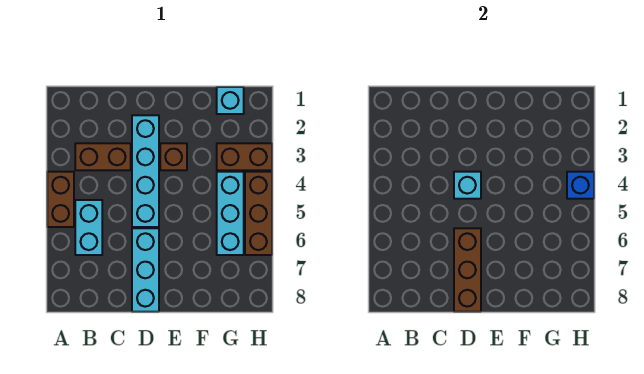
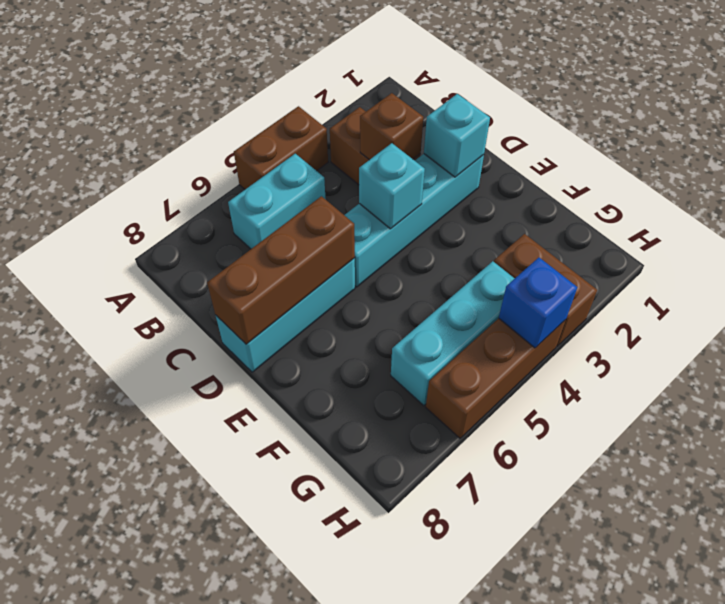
brown brick E3 level 1 -> brown brick C3 level 2
cyan brick G1 level 1 -> cyan brick D2 level 2

